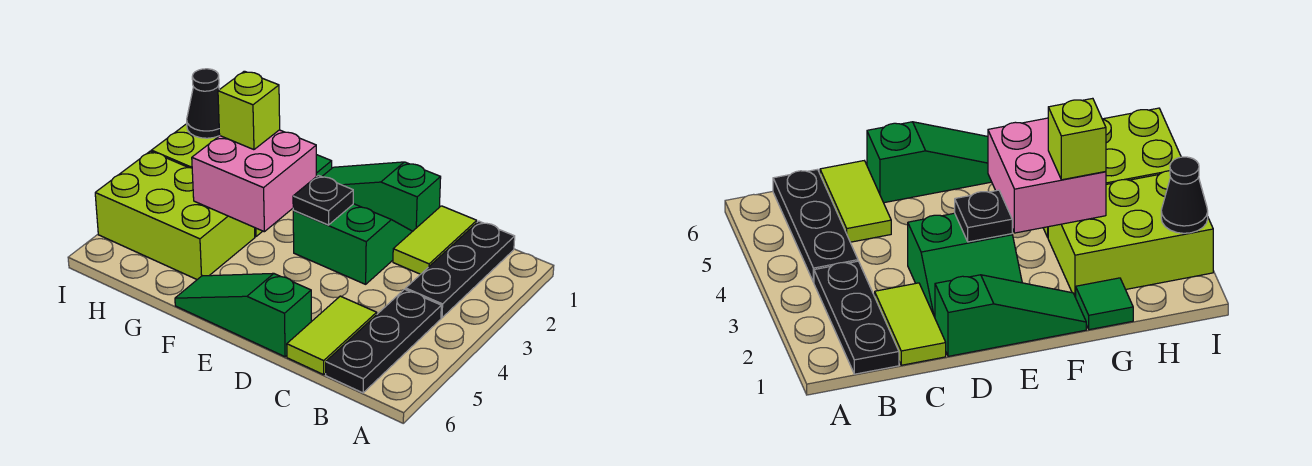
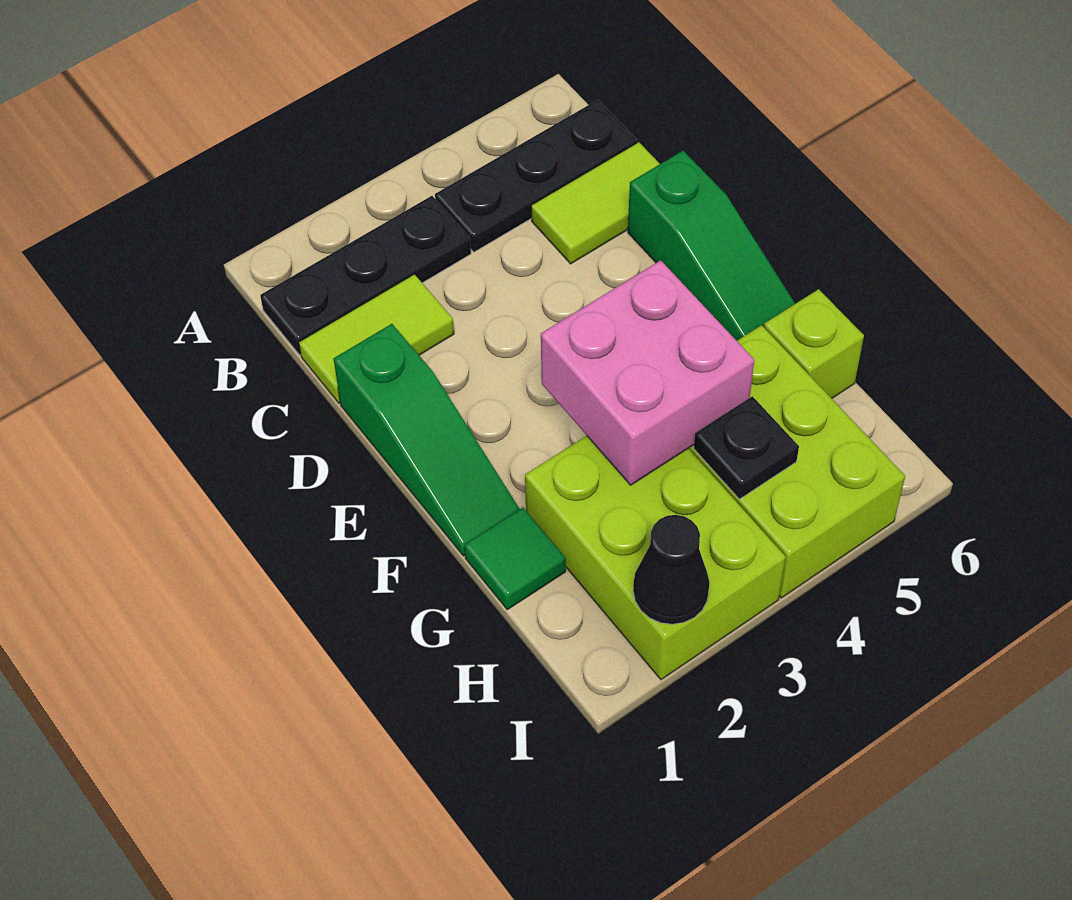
green slope D2:E3 level 1 top 3 -> none
black plate E3 level 2 -> black plate H4 level 2
lime brick G3 level 3 -> lime brick G6 level 1

